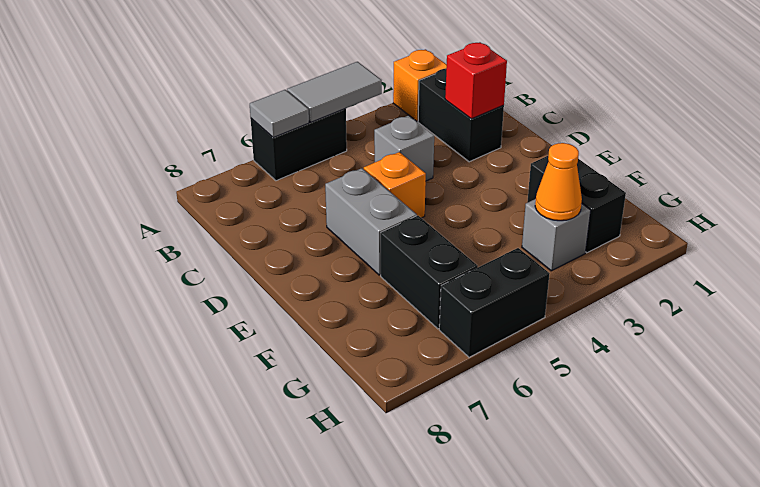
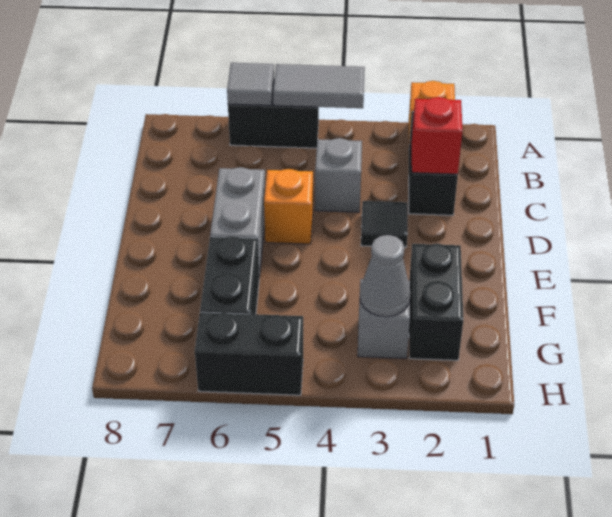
none -> black tile D3 level 1
orange cone G3 level 2 -> grey cone G3 level 2

